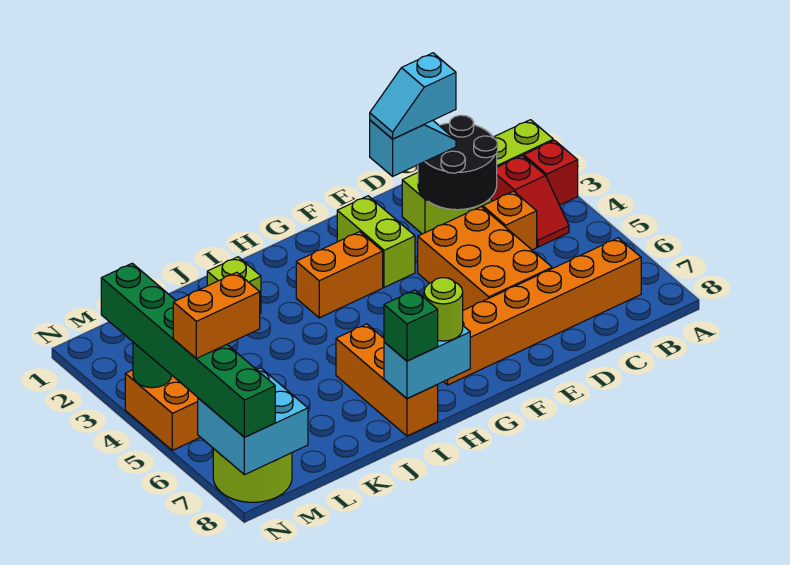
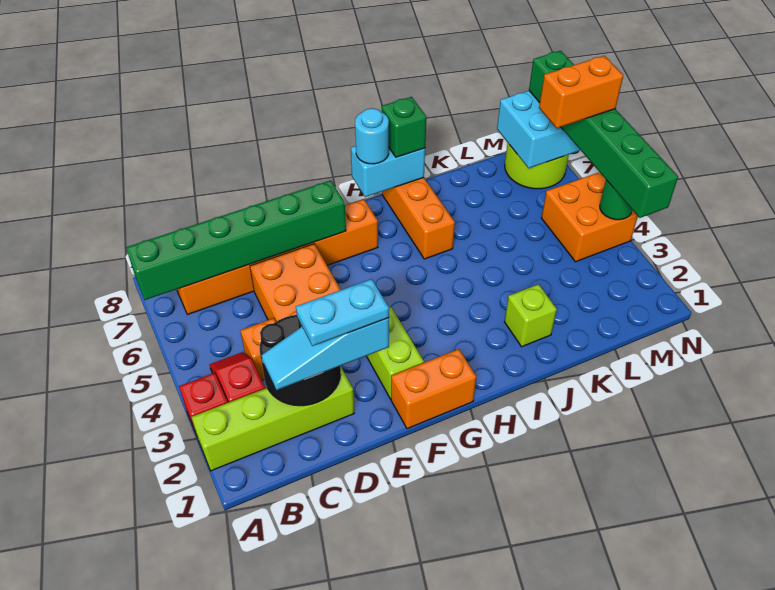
none -> green brick A7:F7 level 2
cyan slope D2:E2 level 3 top E -> cyan slope C2:E2 level 3 top E
cyan slope D2:E2 level 4 top D -> cyan plate D2:E2 level 4
orange brick G3:H3 level 1 -> orange brick F1:G1 level 1
lime round brick H8 level 3 -> cyan round brick H8 level 3

